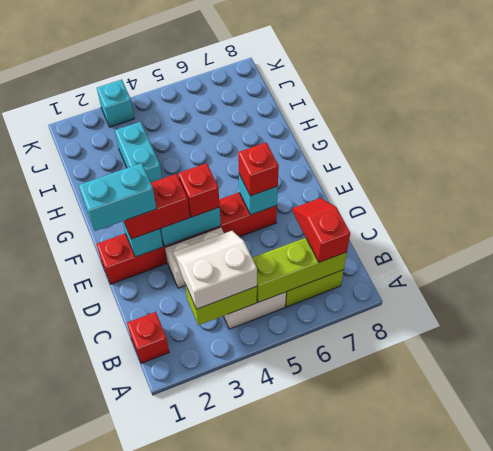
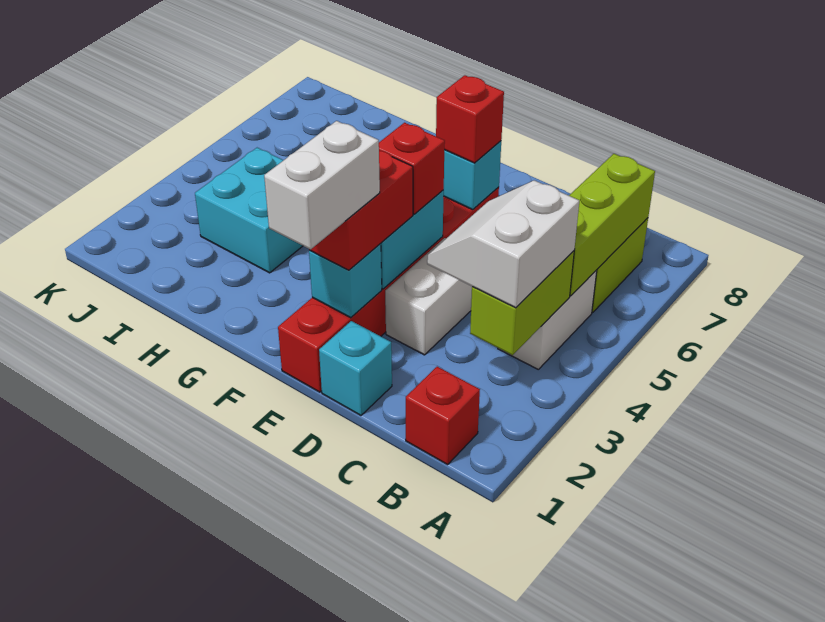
red slope B7:C7 level 3 top B -> none
cyan brick E1:E2 level 4 -> white brick E1:E2 level 4
cyan brick H3:I3 level 1 -> cyan brick H3:I4 level 1
cyan brick K3 level 1 -> cyan brick D1 level 1

